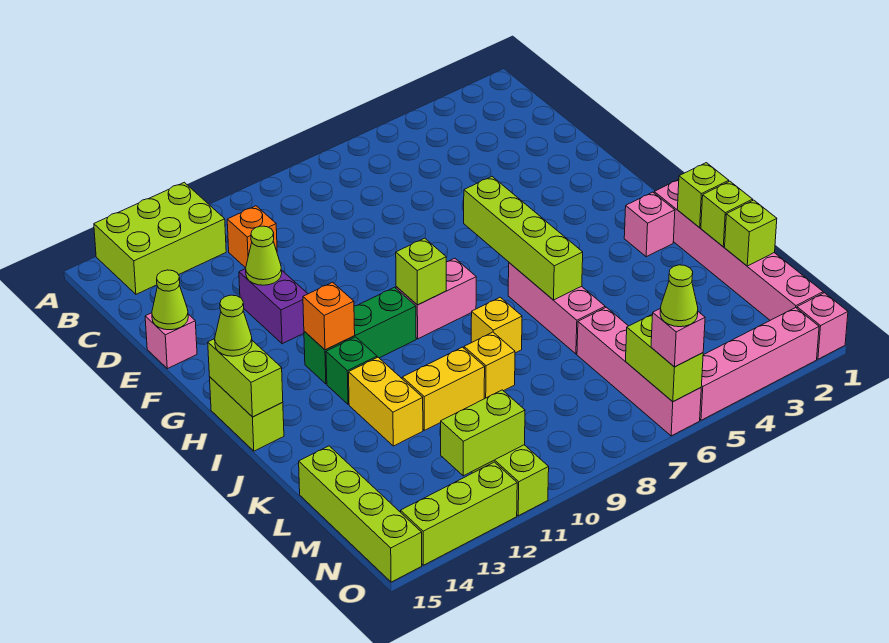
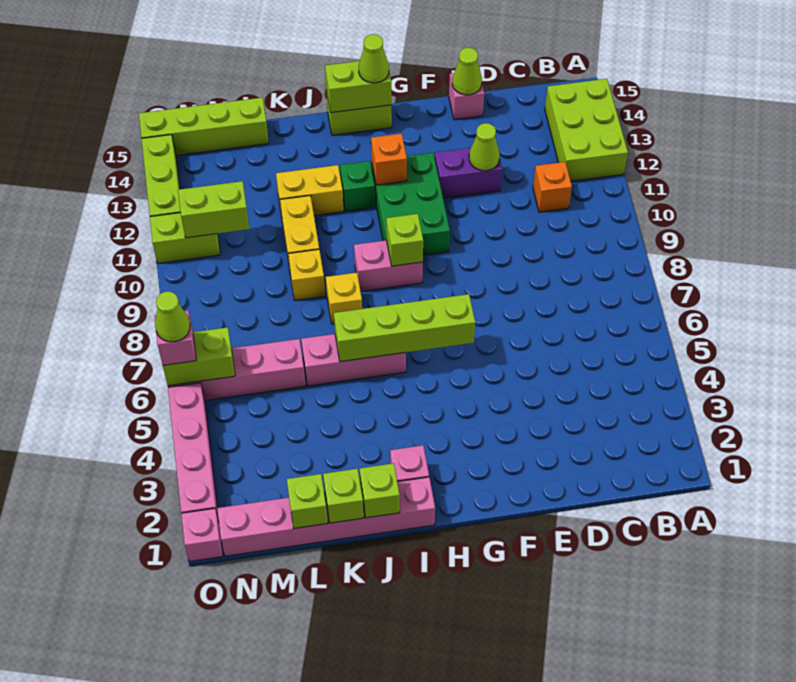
pink brick H8:H9 level 1 -> pink brick H9:I9 level 1
green brick H10:H12 level 1 -> green brick G10:H12 level 1
lime brick N11:N12 level 2 -> lime brick M11:N11 level 2

